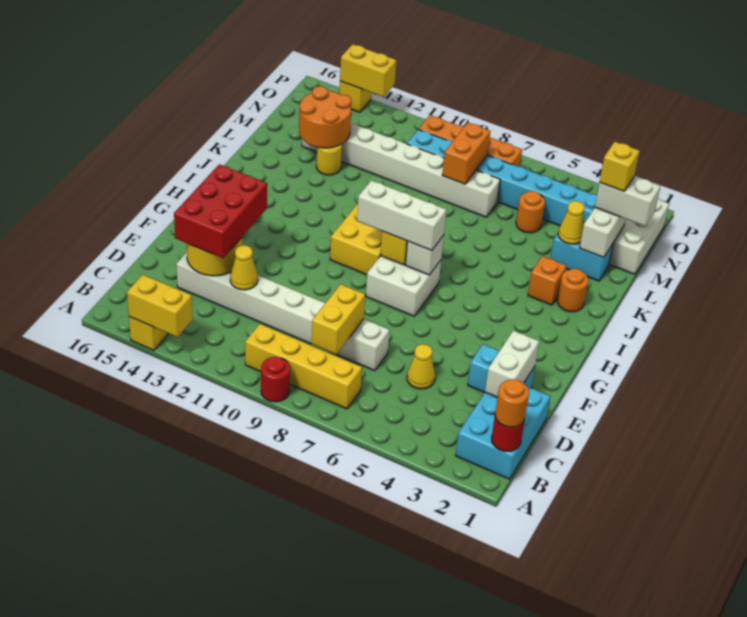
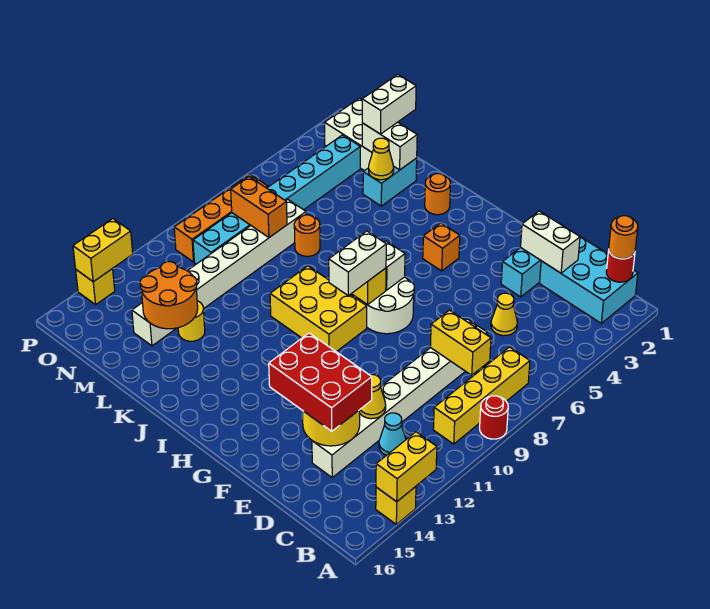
none -> cyan cone C12 level 1
white brick G7:H8 level 1 -> white round brick G7:H8 level 1
white brick H7:H9 level 3 -> white brick H8:H9 level 3
orange brick J3 level 1 -> orange brick H4 level 1
yellow brick M2 level 4 -> none
orange round brick M5 level 1 -> orange round brick L7 level 1

